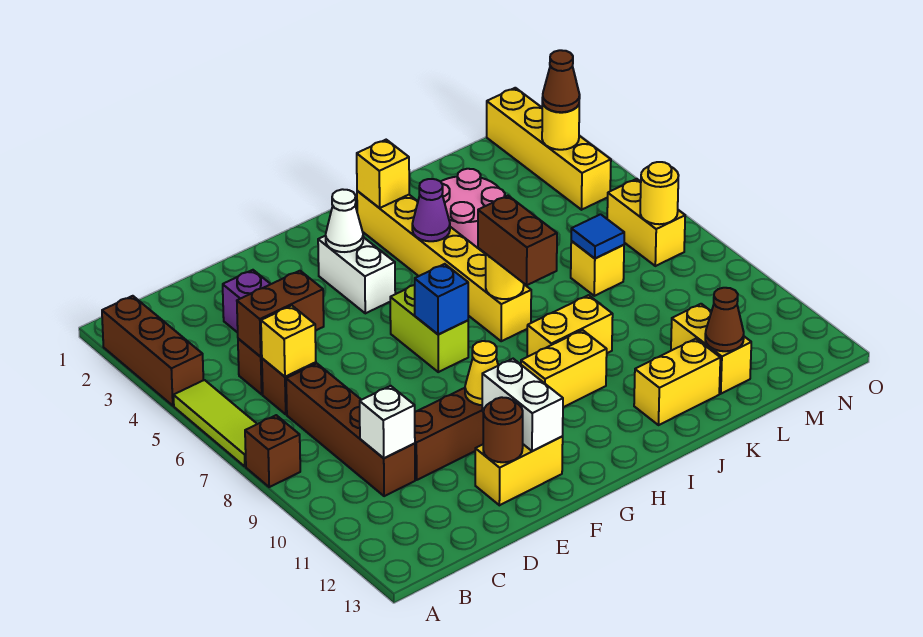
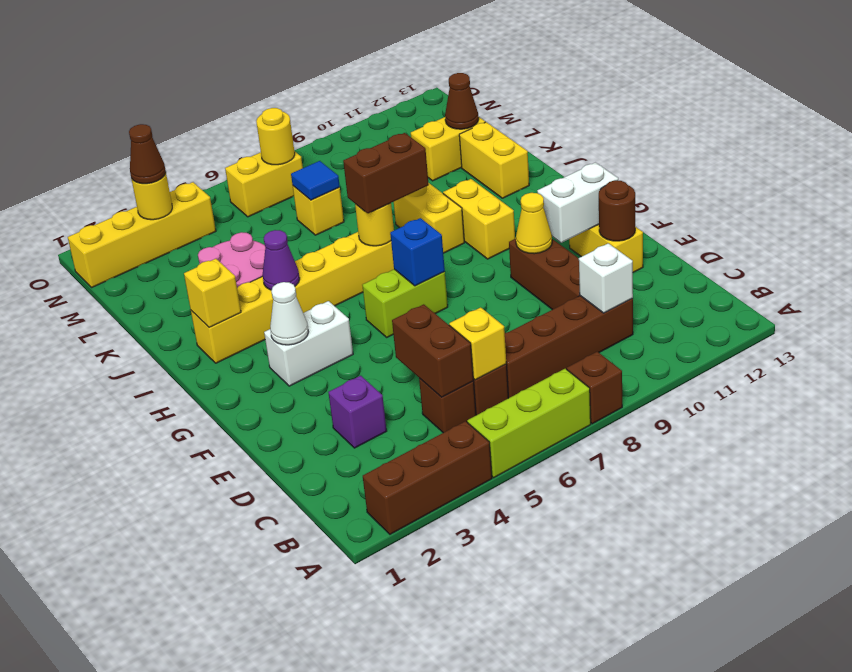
lime tile A5:A7 level 1 -> lime brick A5:A7 level 1

